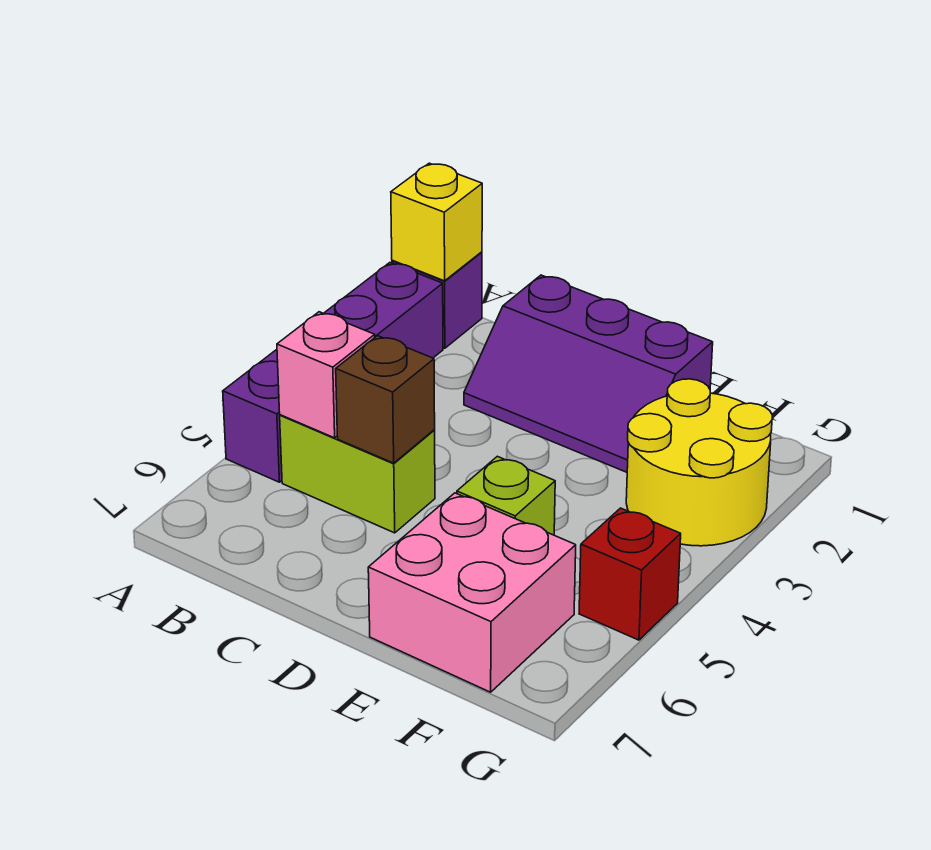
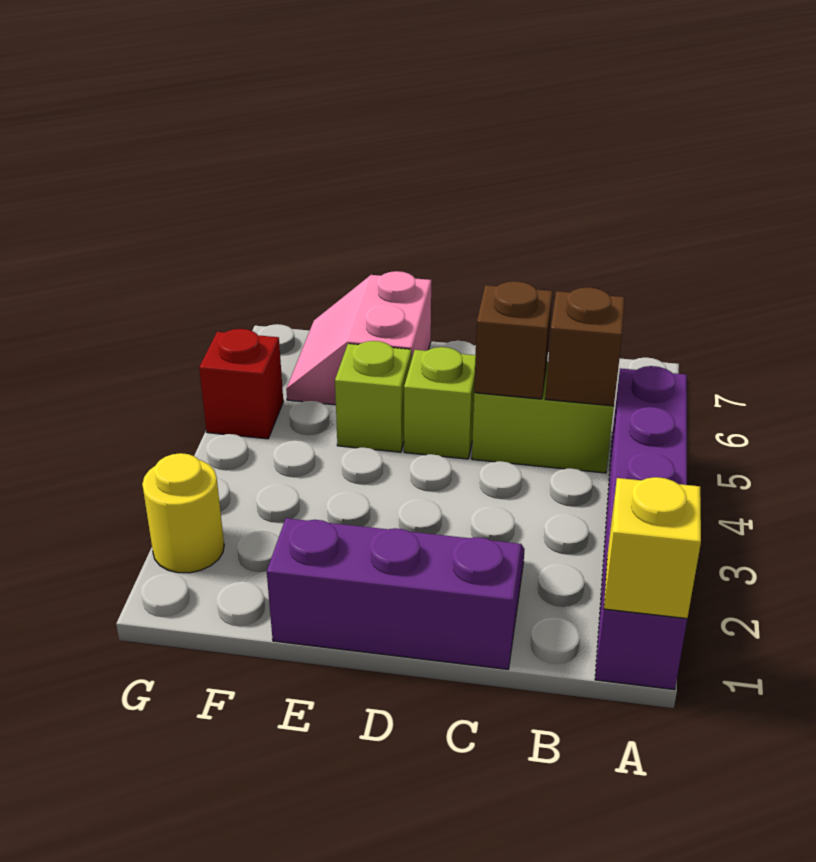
pink brick B5 level 2 -> brown brick B5 level 2
none -> lime brick D5 level 1
pink brick E6:F7 level 1 -> pink slope E6:F7 level 1 top E
yellow round brick F2:G3 level 1 -> yellow round brick G2 level 1

